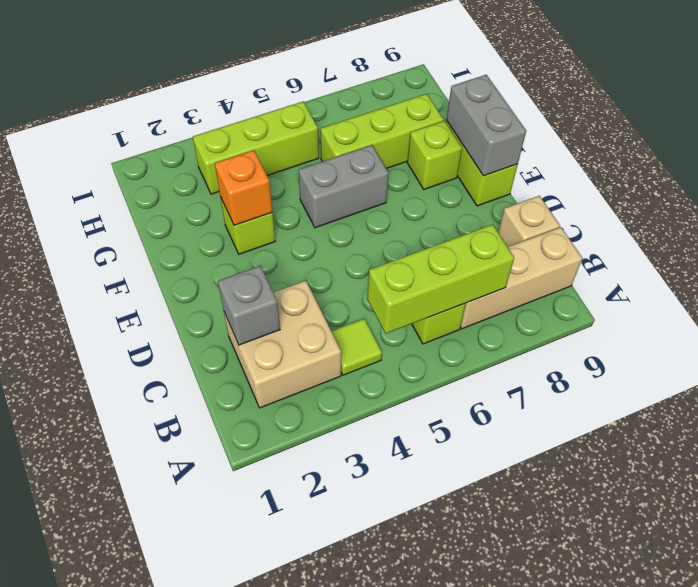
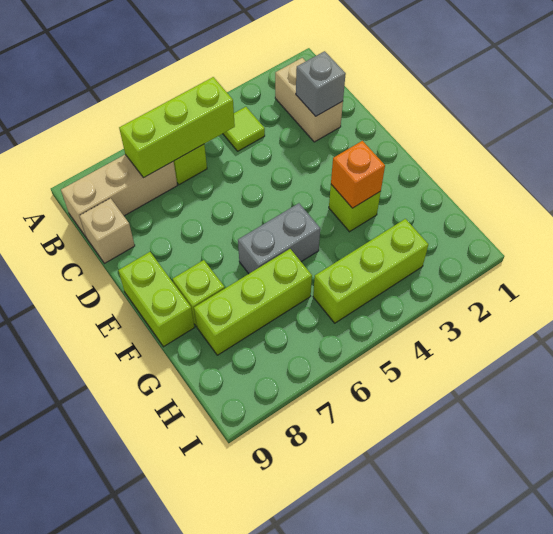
tan brick B2:C3 level 1 -> tan brick B2:C2 level 1
grey brick E9:F9 level 2 -> none

